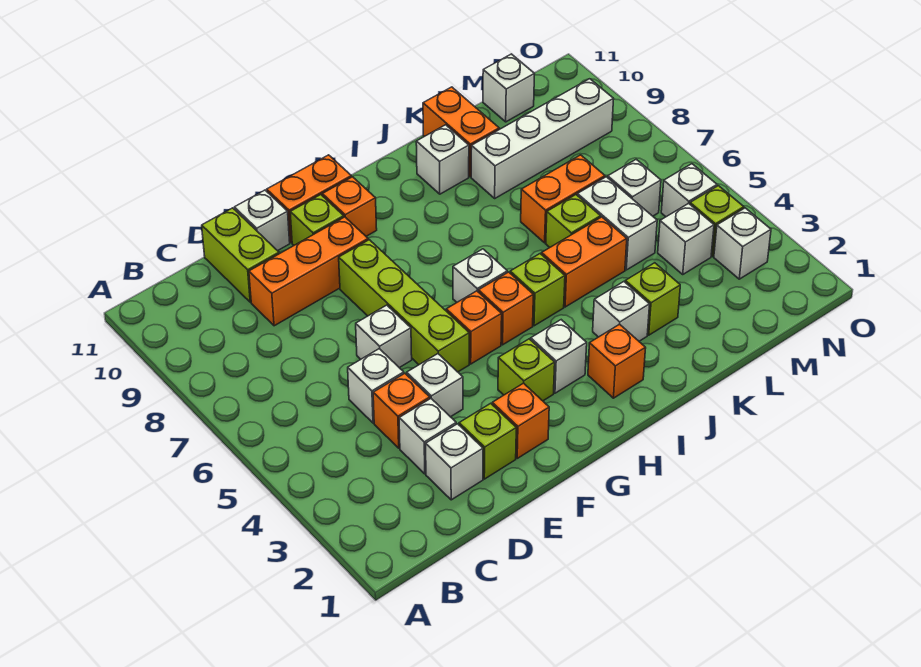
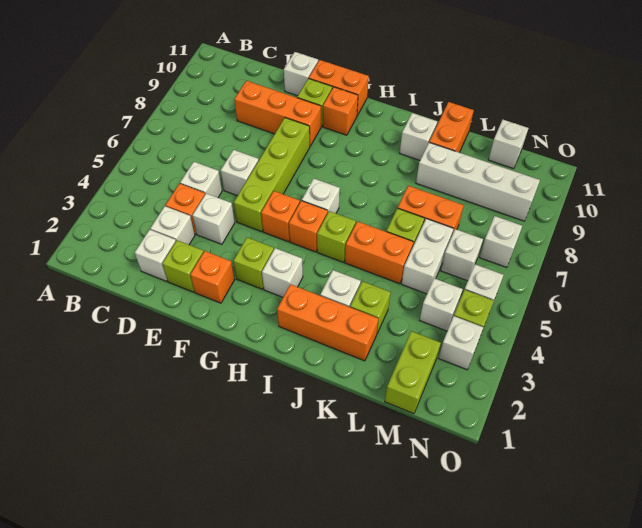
lime brick D10:D11 level 1 -> lime brick M1:M2 level 1
orange brick I2 level 1 -> orange brick I2:K2 level 1
none -> white brick N7 level 1

